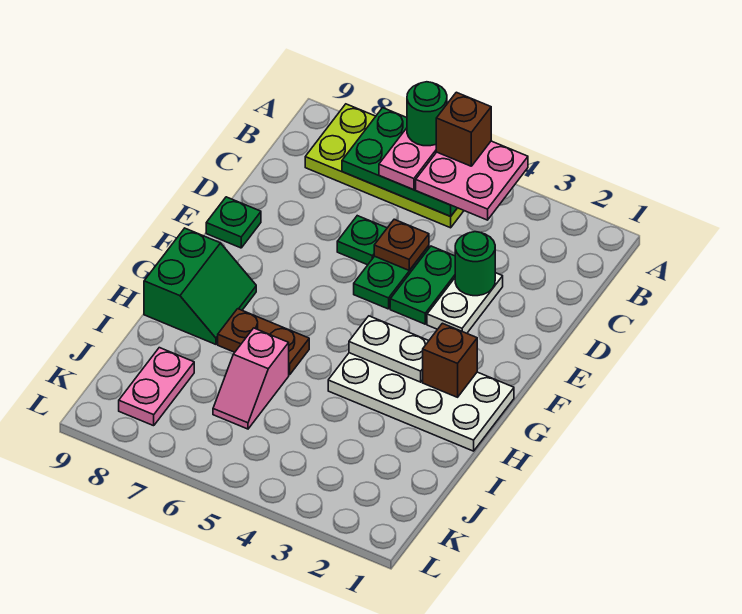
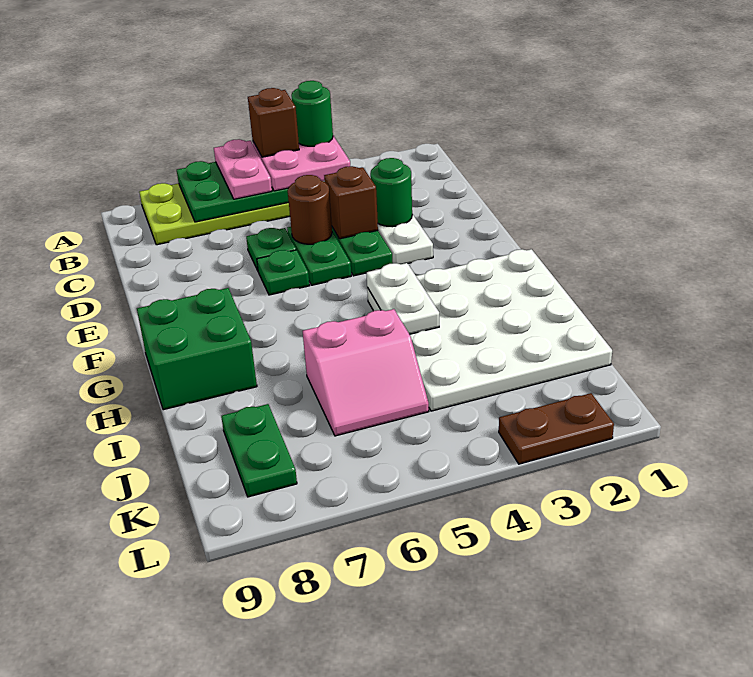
green round brick A6 level 4 -> green round brick A4 level 4
brown plate D5 level 2 -> brown round brick D5 level 2
green plate E9 level 1 -> green plate E6 level 1
white plate G1:H4 level 1 -> white plate G1:J4 level 1
brown brick G2 level 2 -> brown brick D4 level 2
white plate G3:G4 level 2 -> white plate G4:H4 level 2
green slope G8:H9 level 1 top 9 -> green brick G8:H9 level 1
brown plate H6:H7 level 1 -> brown plate L2:L3 level 1
pink slope I6:J6 level 1 top I -> pink slope I5:J6 level 1 top I
pink plate J8:K8 level 1 -> green plate J8:K8 level 1

